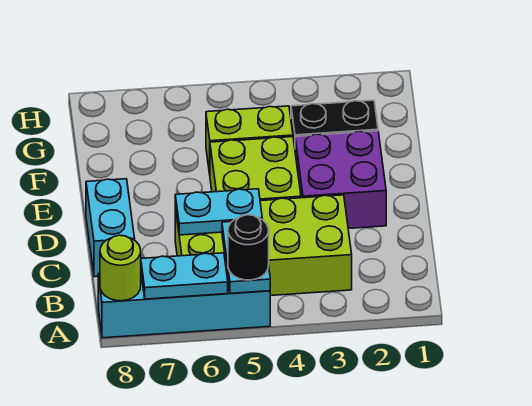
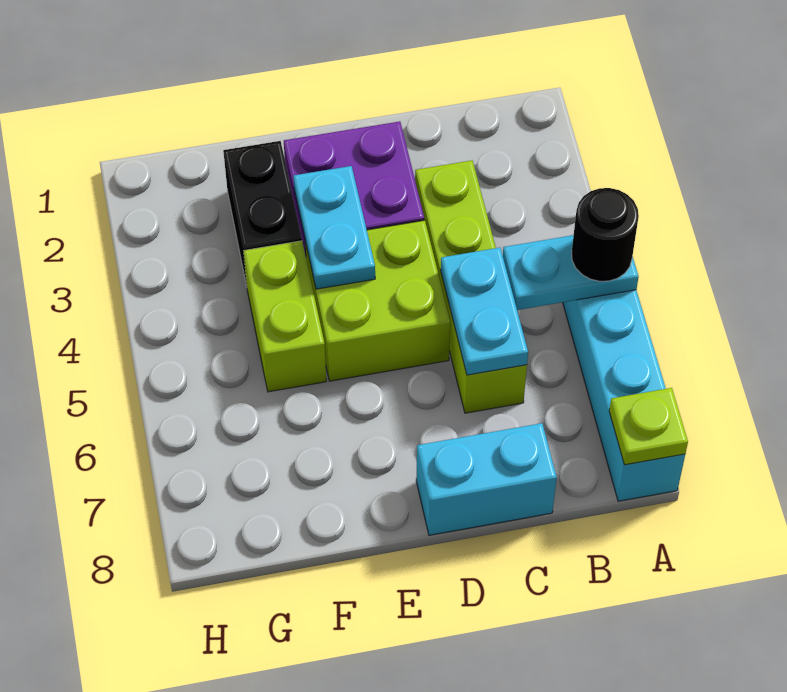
cyan plate A6:A7 level 2 -> cyan plate E3:E4 level 2
lime round brick A8 level 2 -> lime plate A8 level 2
lime brick B3:C6 level 1 -> lime brick C3:C6 level 1

